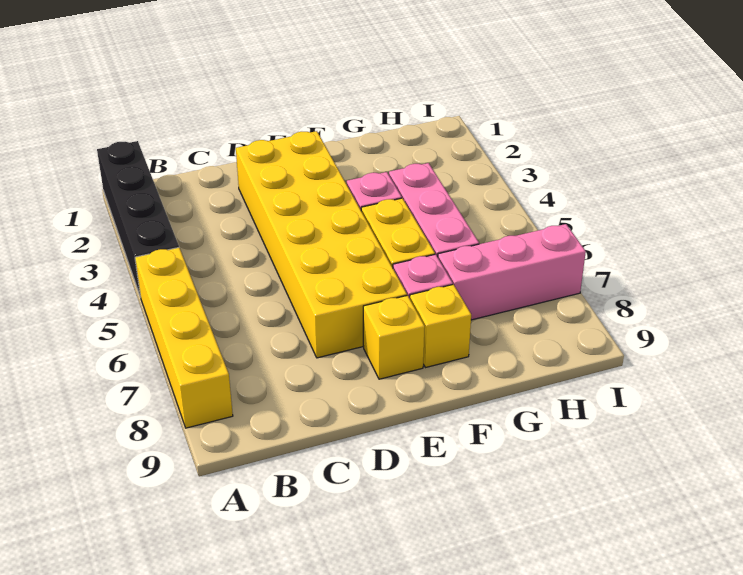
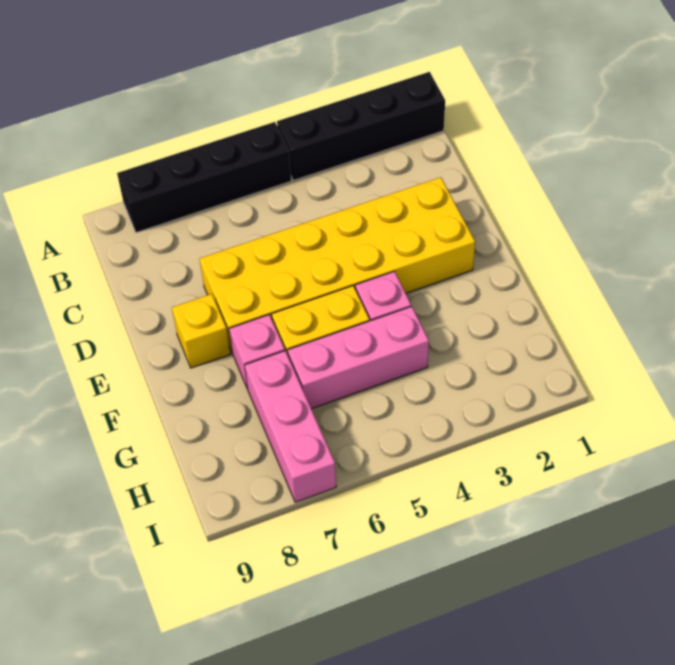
yellow brick A5:A8 level 1 -> black brick A5:A8 level 1
yellow brick F8 level 1 -> none

